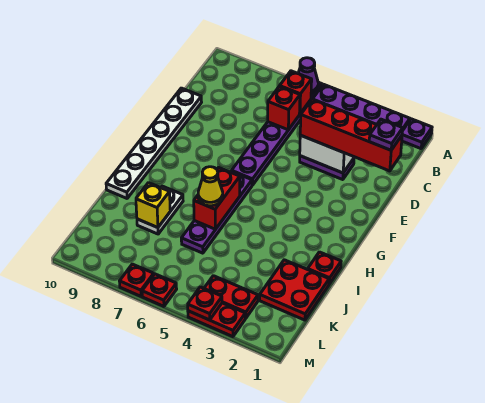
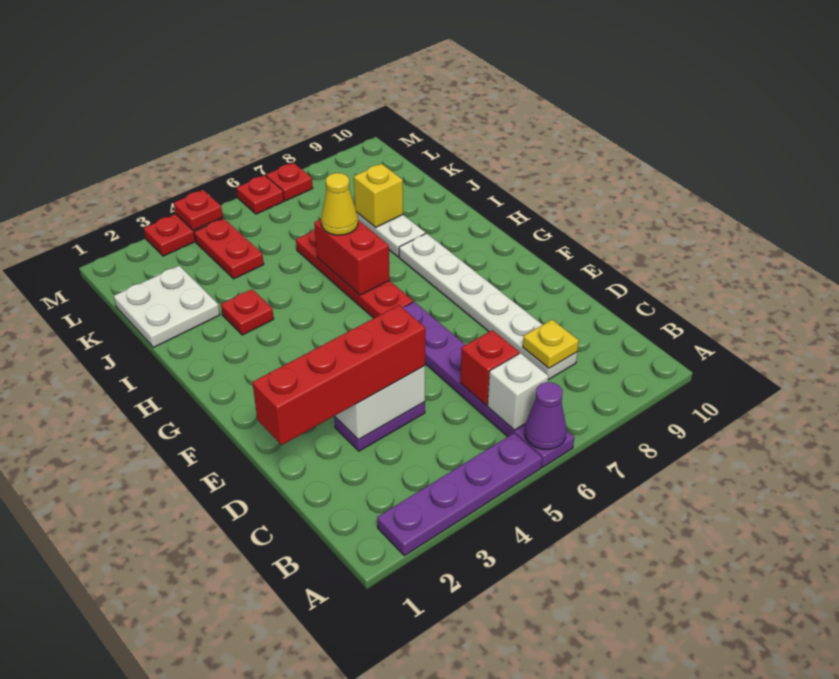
purple plate A1 level 1 -> none
red brick B6 level 2 -> white brick B6 level 2
none -> yellow plate C8 level 2
purple plate D1 level 4 -> none
white plate D10:I10 level 1 -> white plate C8:H8 level 1
purple plate G6:J6 level 1 -> red plate G6:J6 level 1
red plate I1 level 1 -> red plate I3 level 1
red plate J1:K2 level 1 -> white plate J1:K2 level 1
red plate L3:L4 level 1 -> red plate K4:L4 level 1

